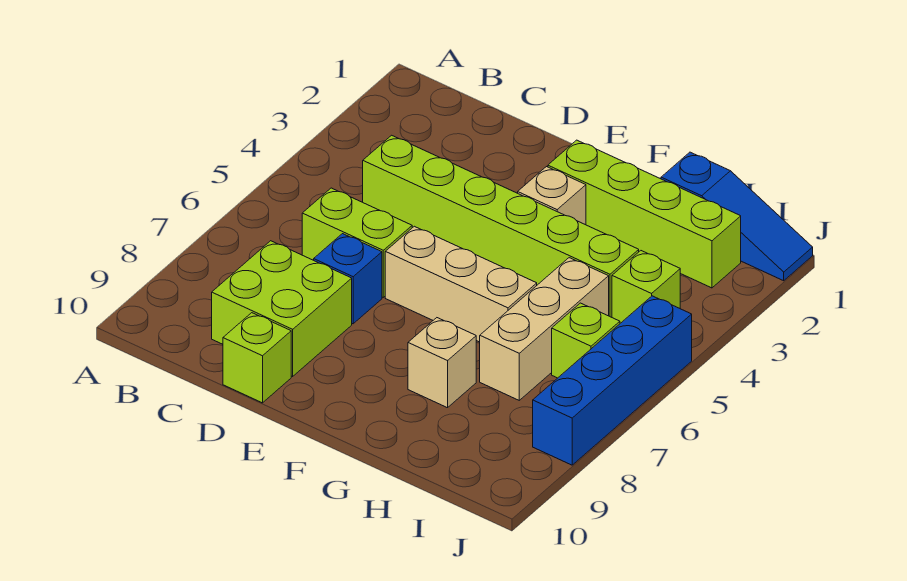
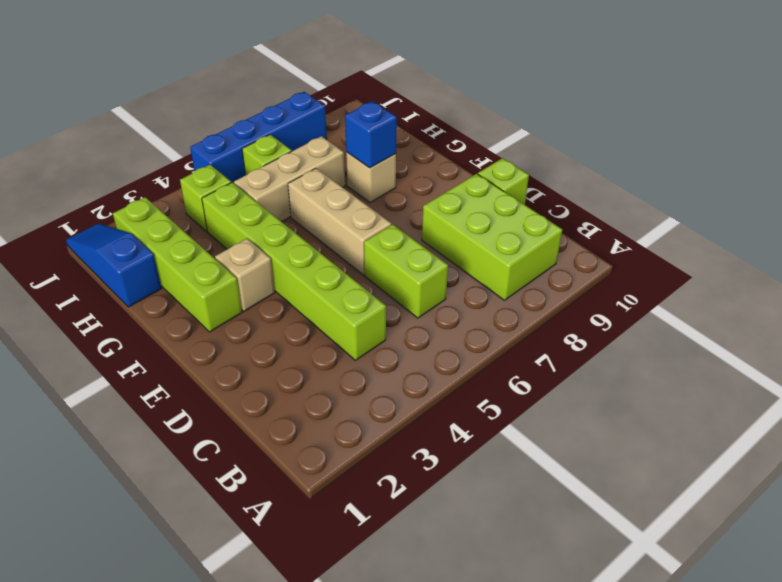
lime brick C8:D9 level 1 -> lime brick B8:D9 level 1
blue brick D7 level 1 -> blue brick G8 level 2

